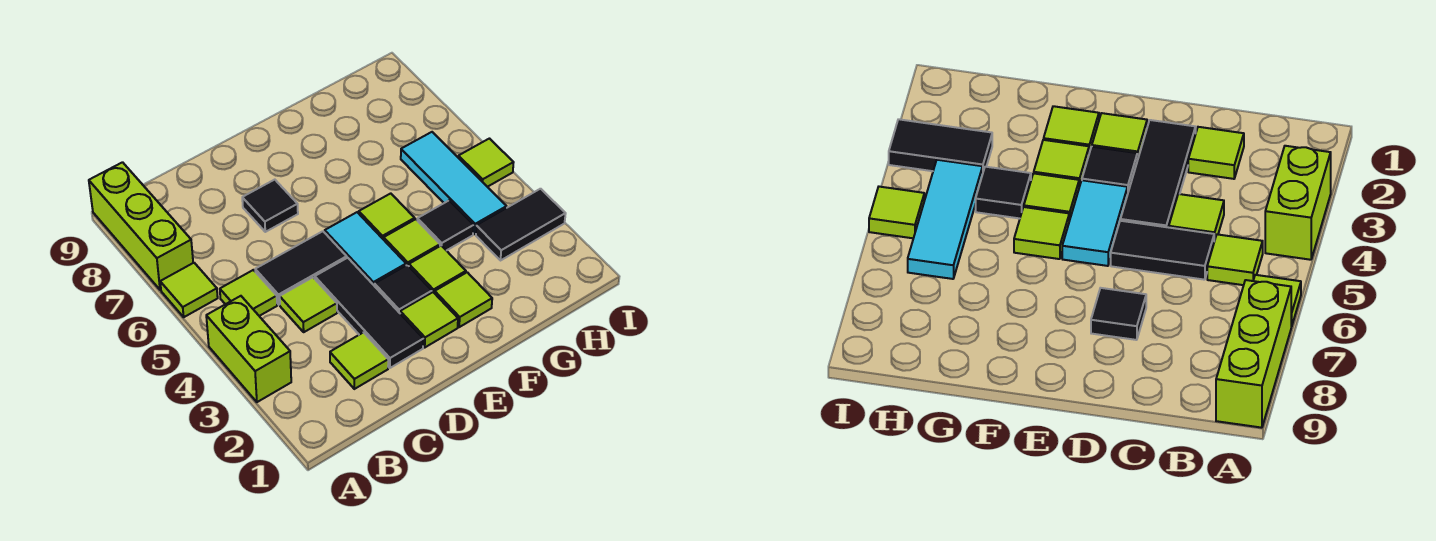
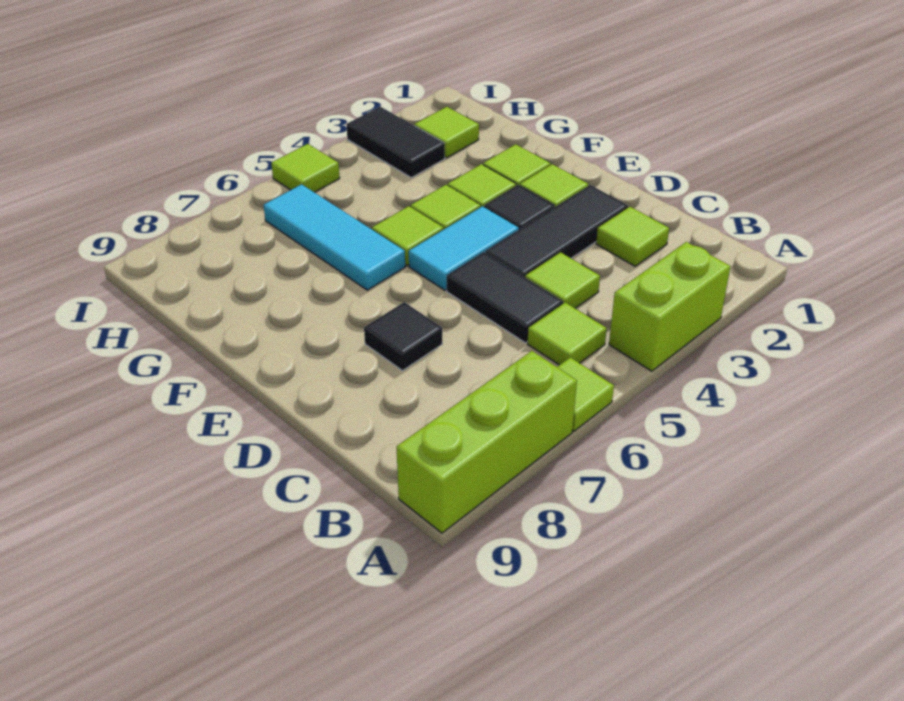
black tile G4 level 1 -> none
none -> lime tile H2 level 1
cyan tile H4:H6 level 1 -> cyan tile F6:H6 level 1

